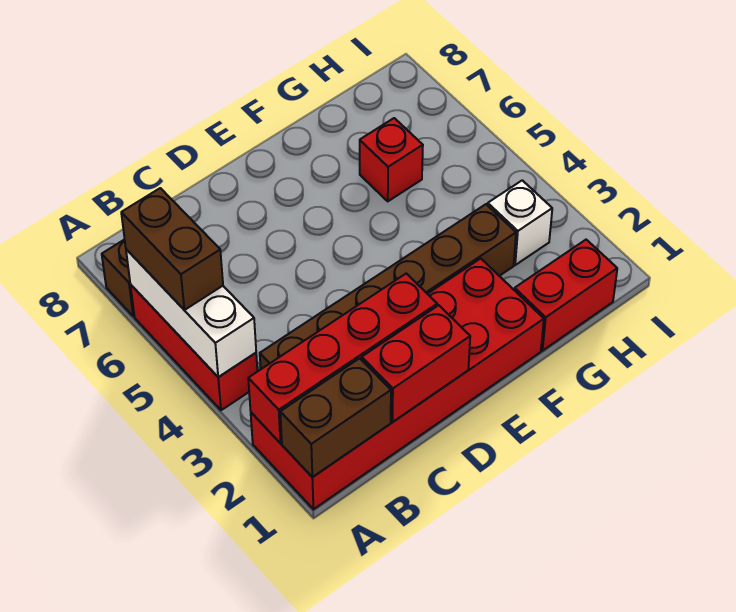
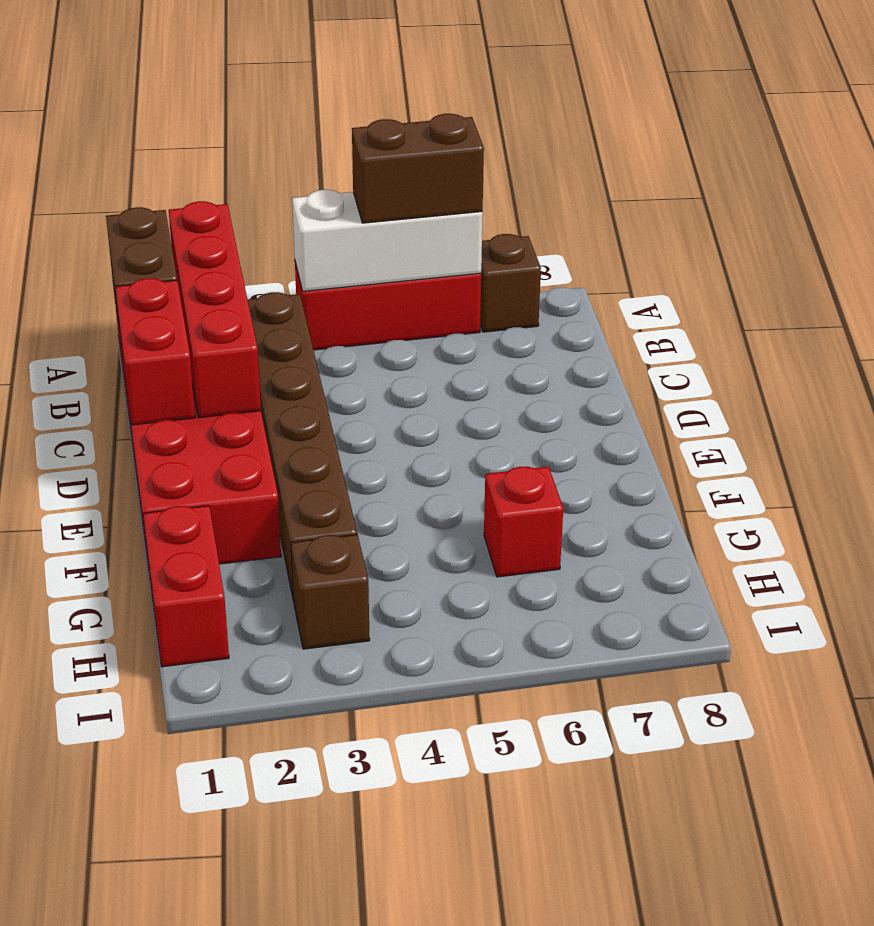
white brick H3 level 1 -> brown brick H3 level 1

